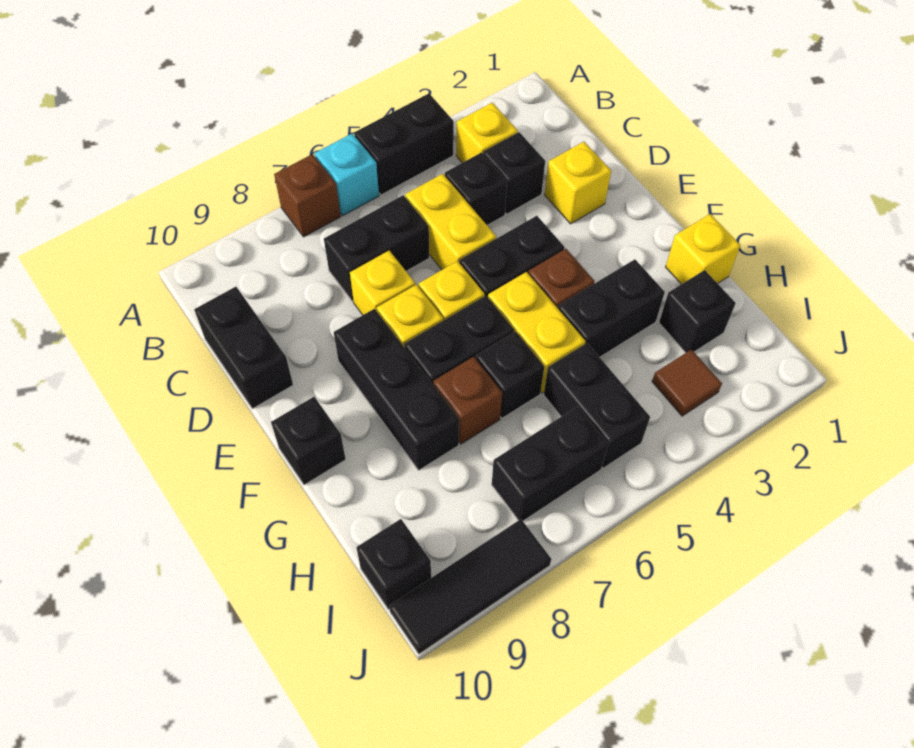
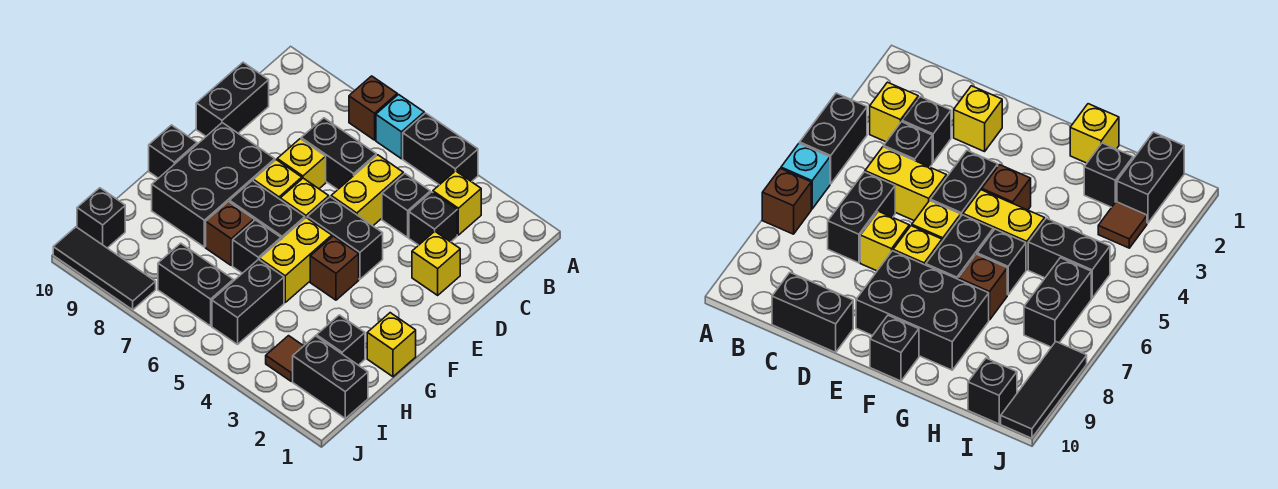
black brick E8:G8 level 1 -> black brick E8:G9 level 1
black brick G3:G4 level 1 -> black brick I1:I2 level 1

